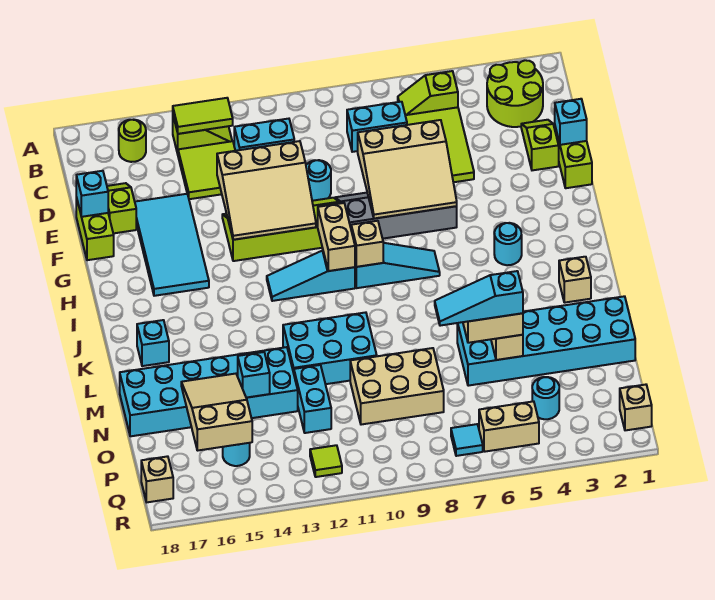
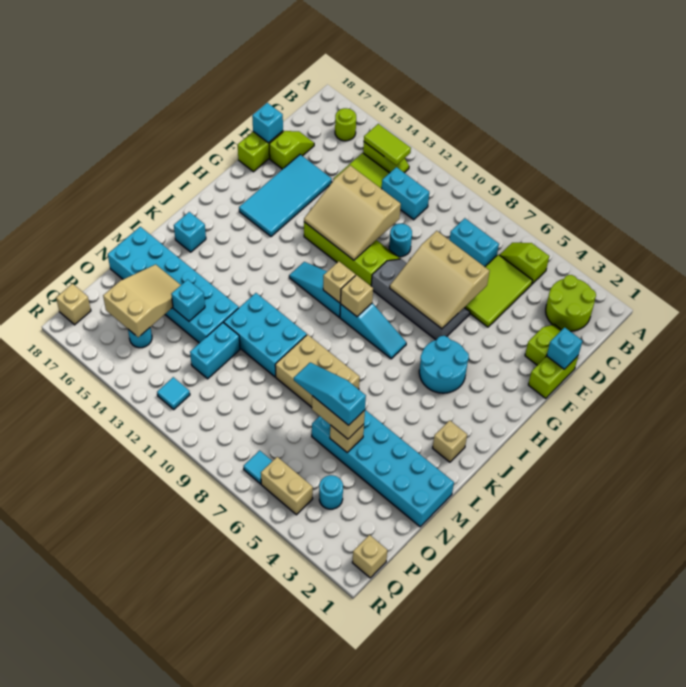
tan brick H10:I10 level 2 -> tan brick I10 level 2
cyan round brick I4 level 1 -> cyan round brick H4:I5 level 1
tan brick N8:O10 level 1 -> tan brick L7:M9 level 1
lime tile Q12 level 1 -> cyan tile Q12 level 1

